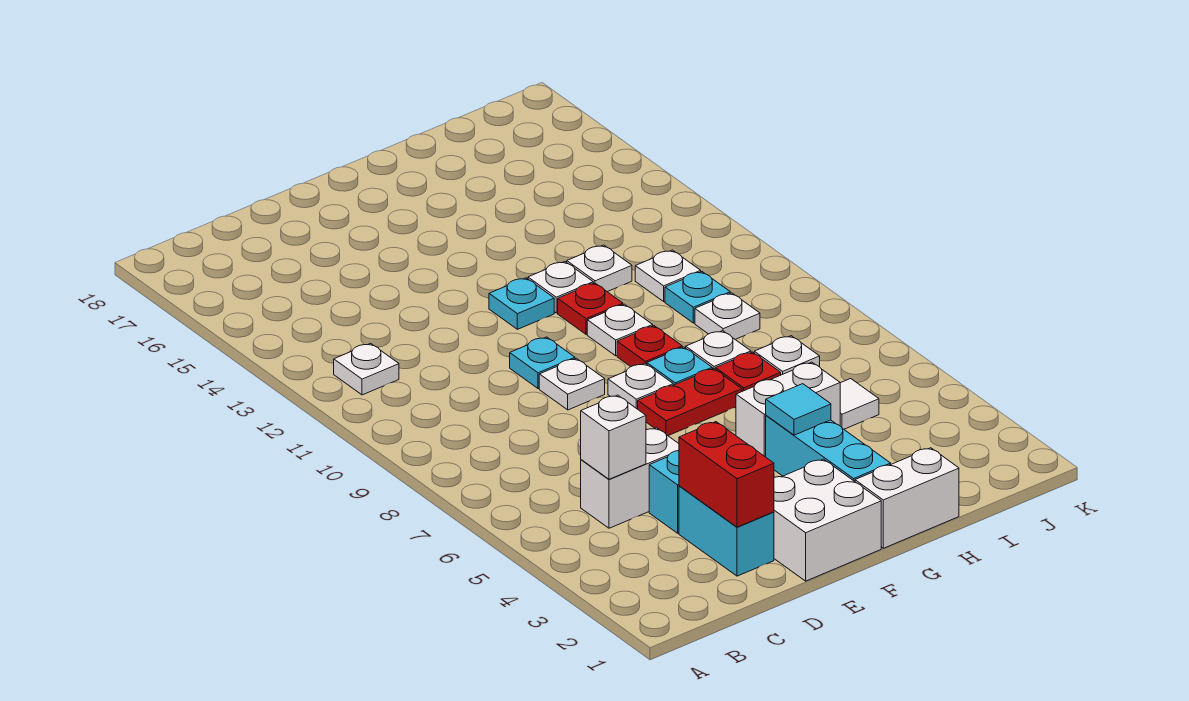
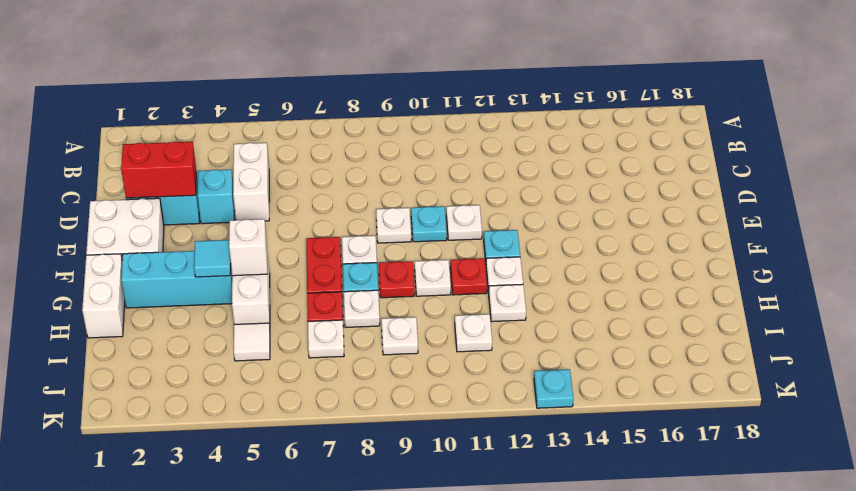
white plate B12 level 1 -> white plate E11 level 1
white brick C5 level 2 -> white brick G5 level 2
cyan plate I10 level 1 -> cyan plate K13 level 1

